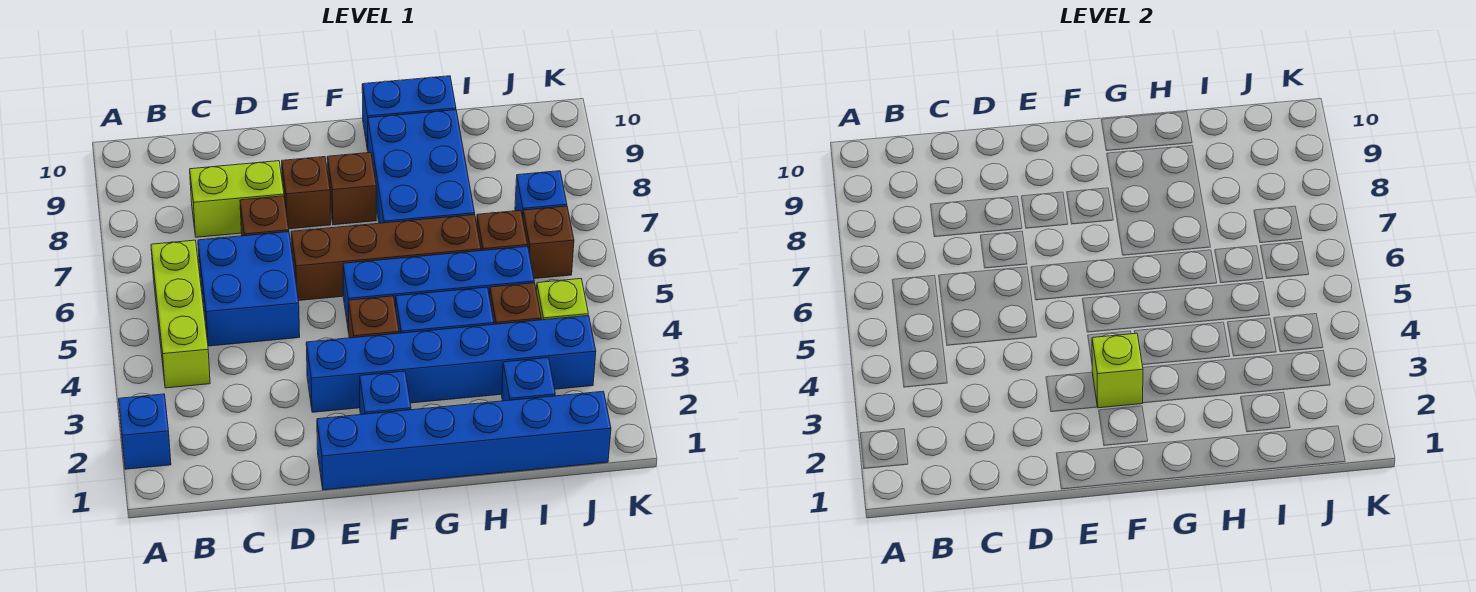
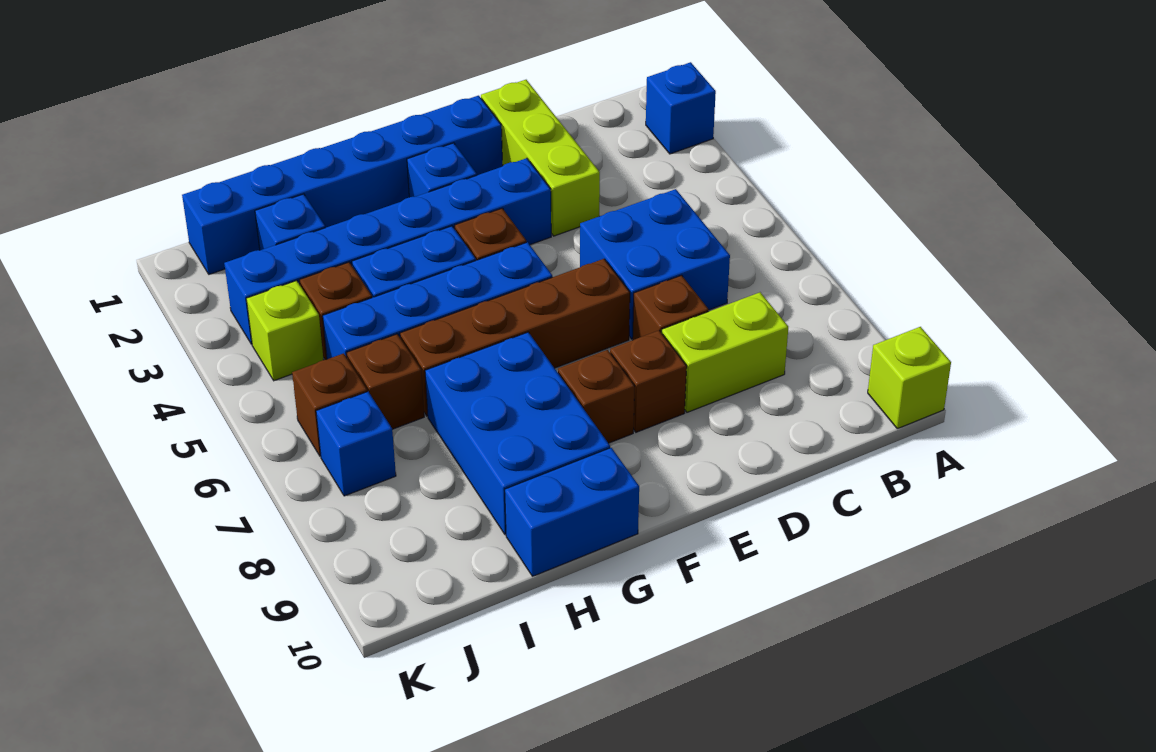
lime brick B4:B6 level 1 -> lime brick D1:D3 level 1
lime brick F3 level 2 -> lime brick A10 level 1

